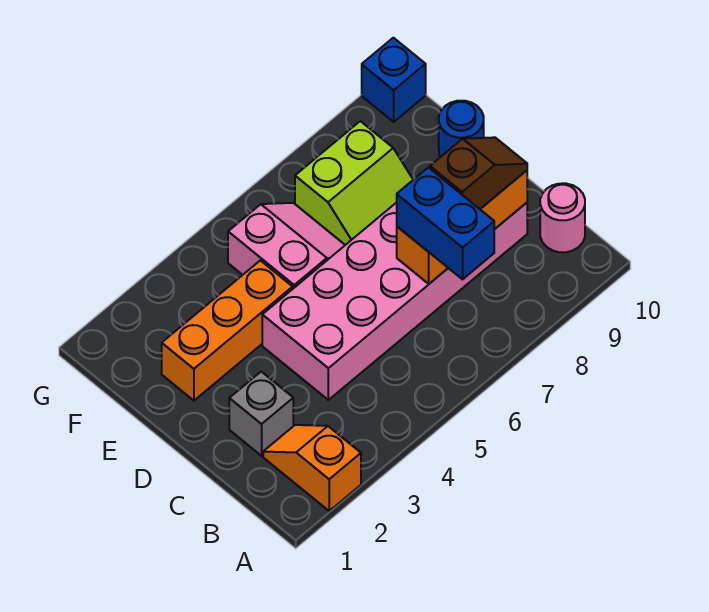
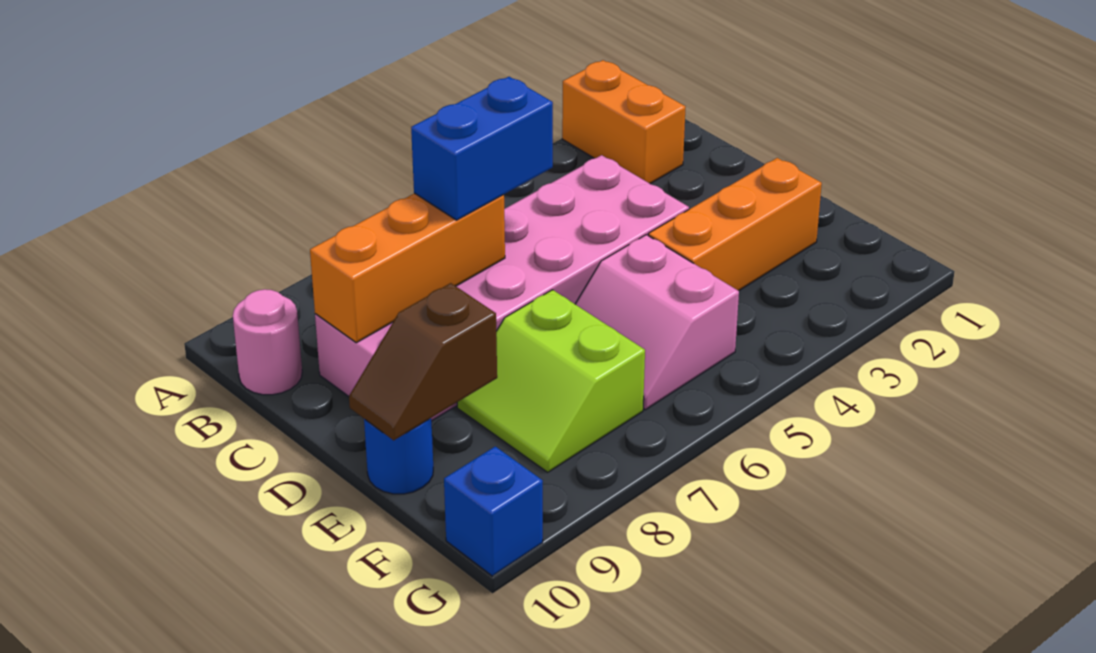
orange slope A2:B2 level 1 top A -> orange brick A2:B2 level 1
blue brick B7:C7 level 3 -> blue brick C6:C7 level 3
grey brick C2 level 1 -> none
brown slope C8:C9 level 3 top 8 -> brown slope E9:E10 level 2 top 9
lime slope E7:F8 level 1 top F -> lime slope E7:F8 level 1 top 7

